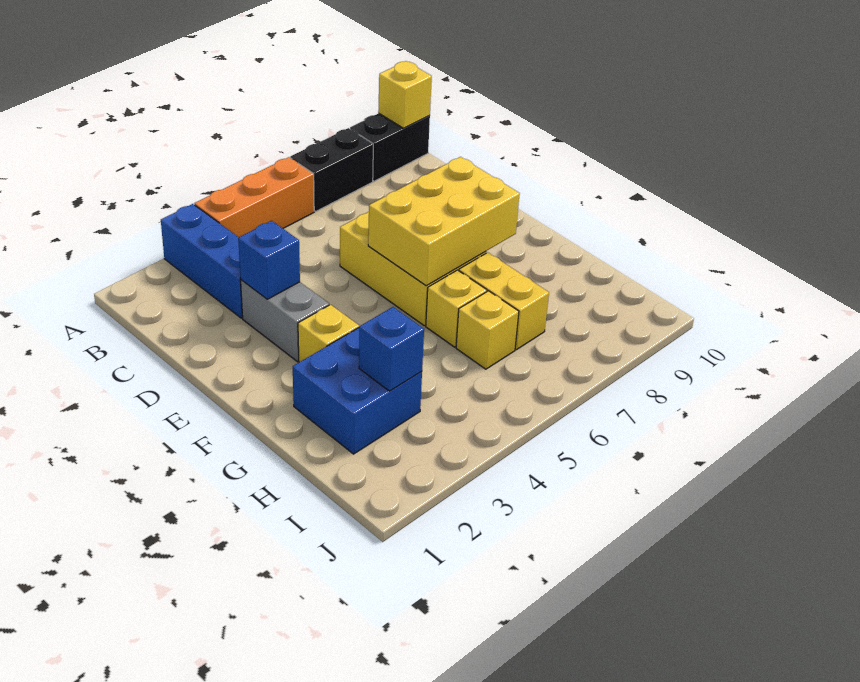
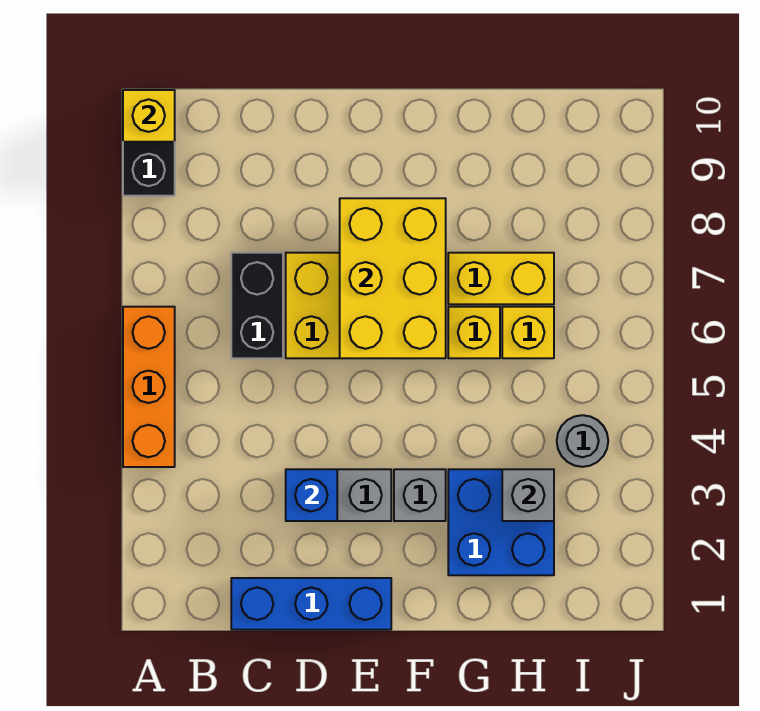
blue brick A3:C3 level 1 -> blue brick C1:E1 level 1
black brick A7:A8 level 1 -> black brick C6:C7 level 1
yellow brick F3 level 1 -> grey brick F3 level 1
blue brick H3 level 2 -> grey brick H3 level 2
none -> grey round brick I4 level 1

